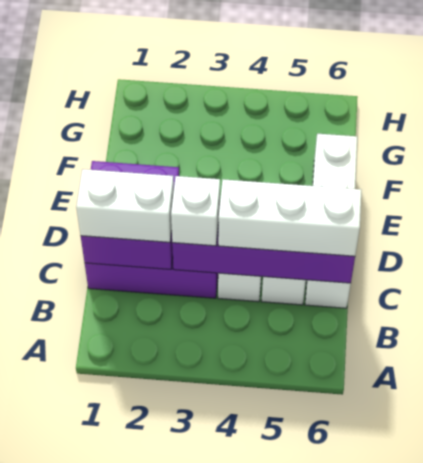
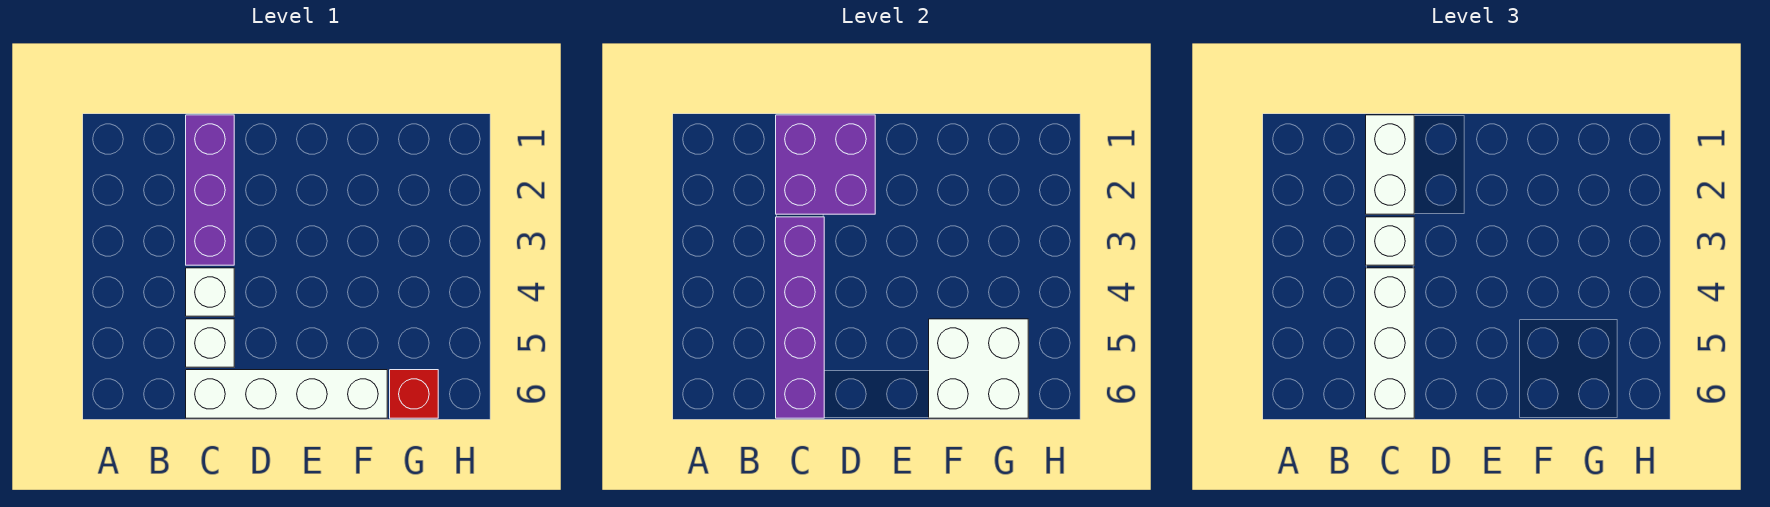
none -> white brick F5:G6 level 2
none -> red brick G6 level 1

